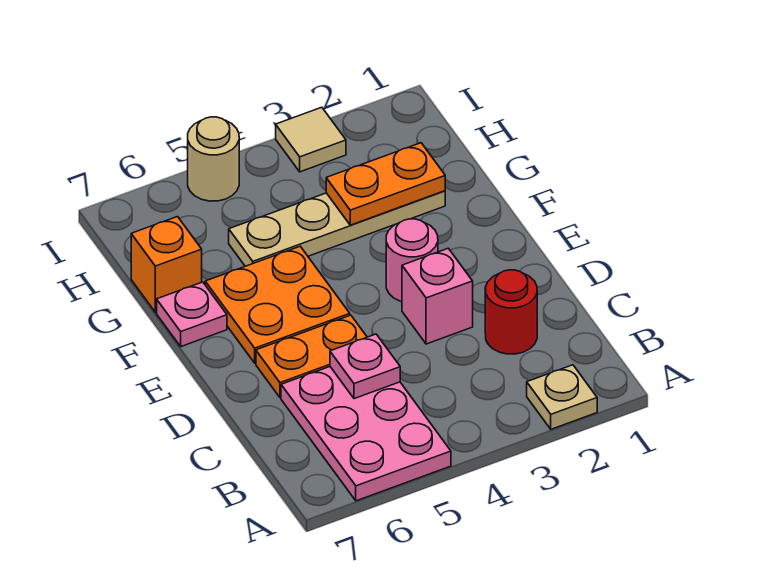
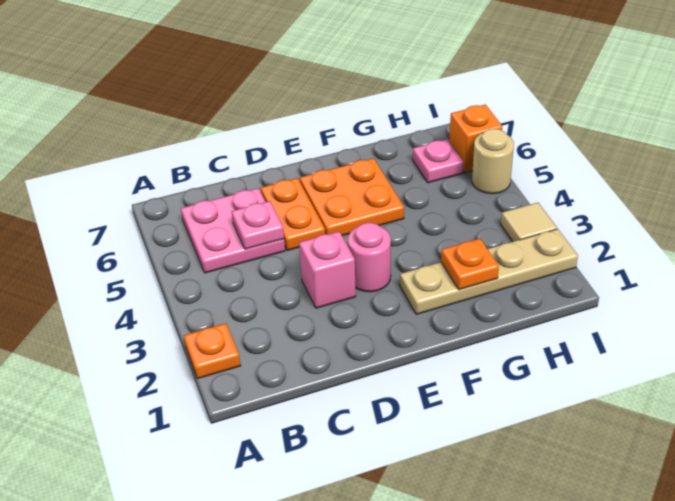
tan plate A2 level 1 -> orange plate A2 level 1
pink plate A5:C6 level 1 -> pink plate B5:C6 level 1
red round brick C2 level 1 -> none
pink plate F7 level 1 -> pink plate H6 level 1
tan plate G2:G5 level 1 -> tan plate F2:I2 level 1
orange plate G2:G3 level 2 -> orange plate G2 level 2
orange brick G7 level 1 -> orange brick I6 level 1

